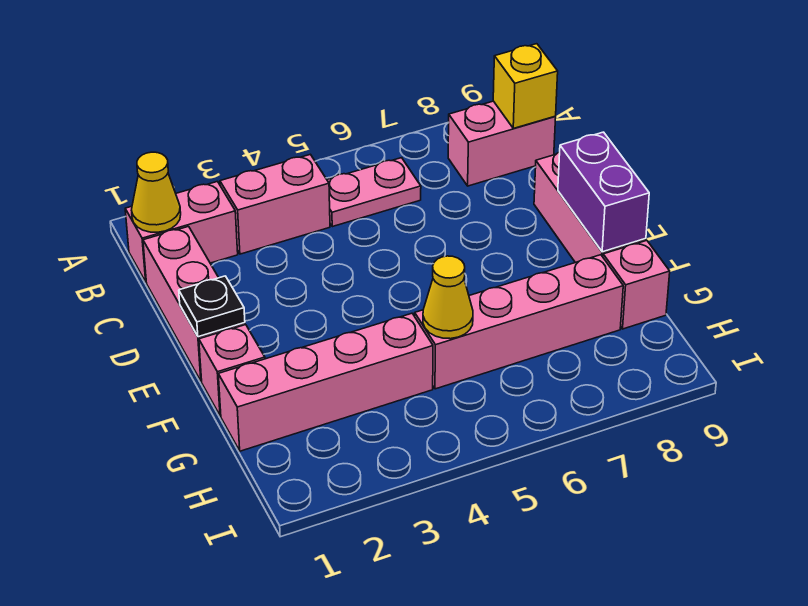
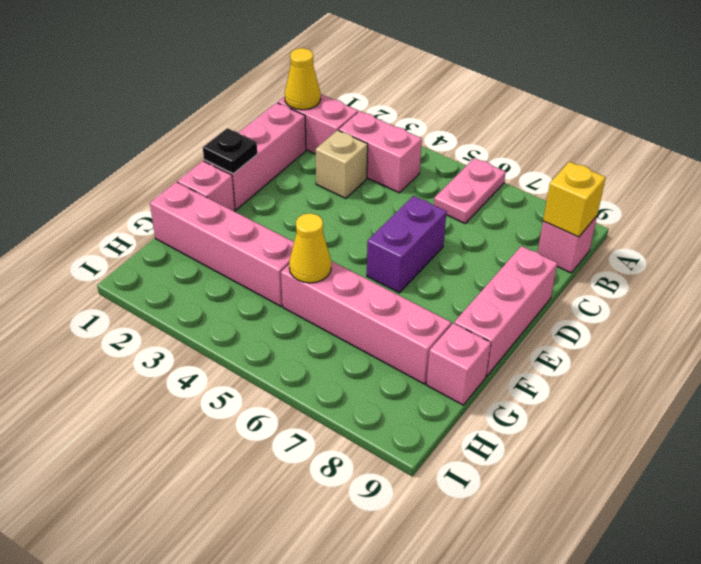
pink plate B5:B6 level 1 -> pink plate A6:B6 level 1
pink brick B8:B9 level 1 -> pink brick B9 level 1
none -> tan brick C3 level 1
purple brick E9:F9 level 2 -> purple brick D6:E6 level 1

